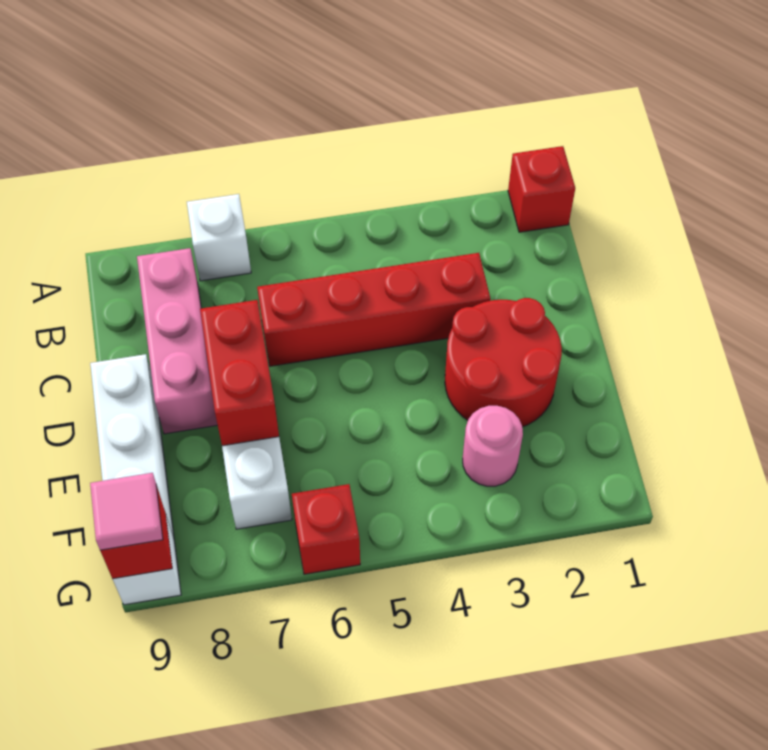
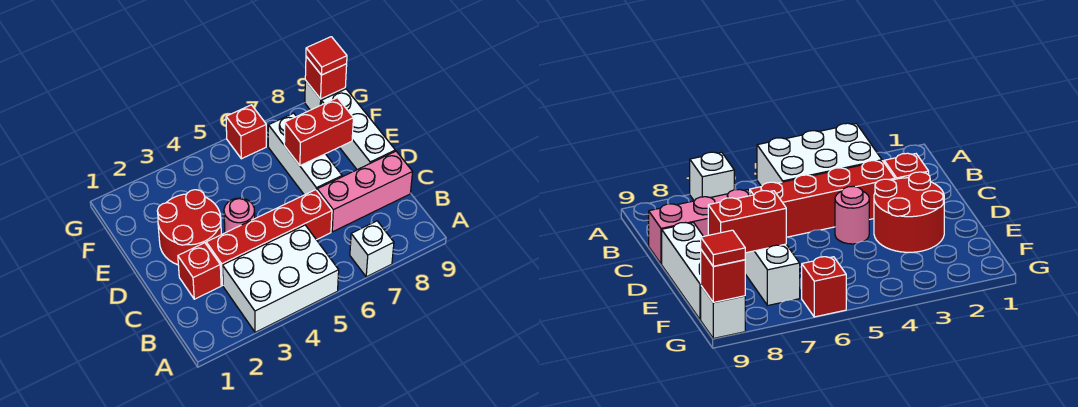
red brick A1 level 1 -> red brick C2 level 1
none -> white brick A3:B5 level 1
pink brick B8:D8 level 1 -> pink brick C7:C9 level 1
red brick D7:E7 level 2 -> red brick E7:E8 level 2
pink round brick F3 level 1 -> pink round brick D4 level 1
pink tile G9 level 3 -> red tile G9 level 3

